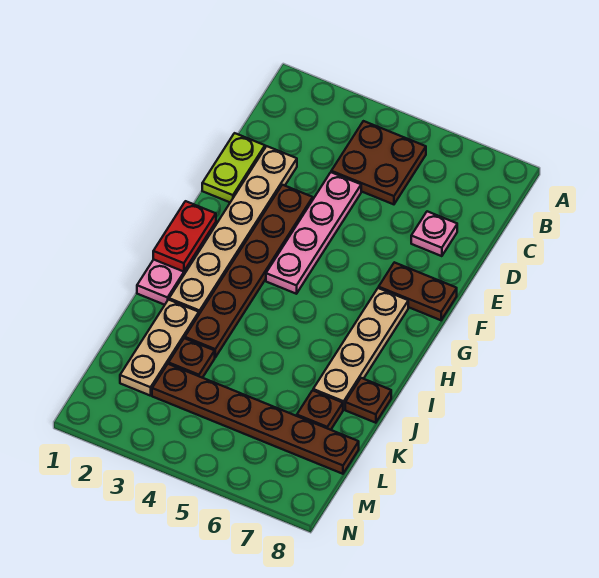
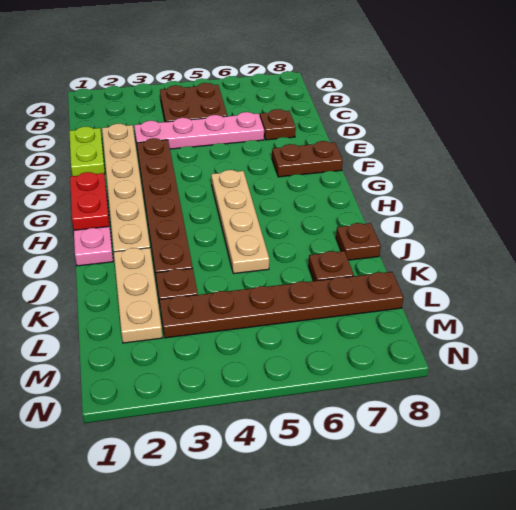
pink plate D4:G4 level 1 -> pink plate D3:D6 level 1
pink plate D7 level 1 -> brown plate D7 level 1
tan plate G7:J7 level 1 -> tan plate G5:J5 level 1

